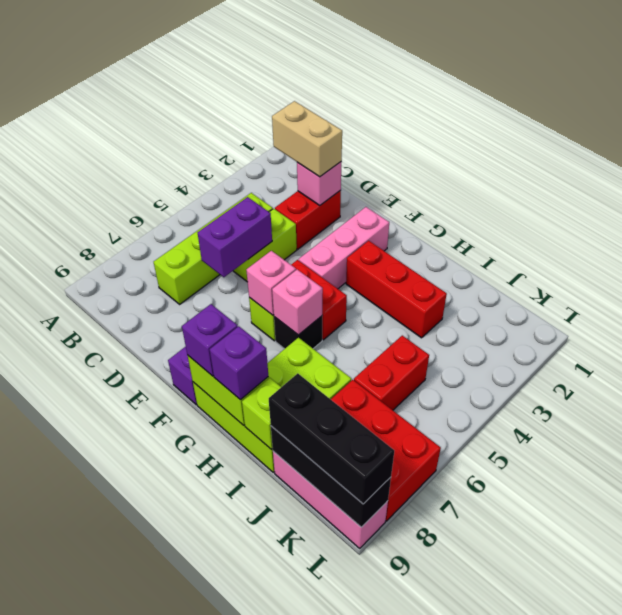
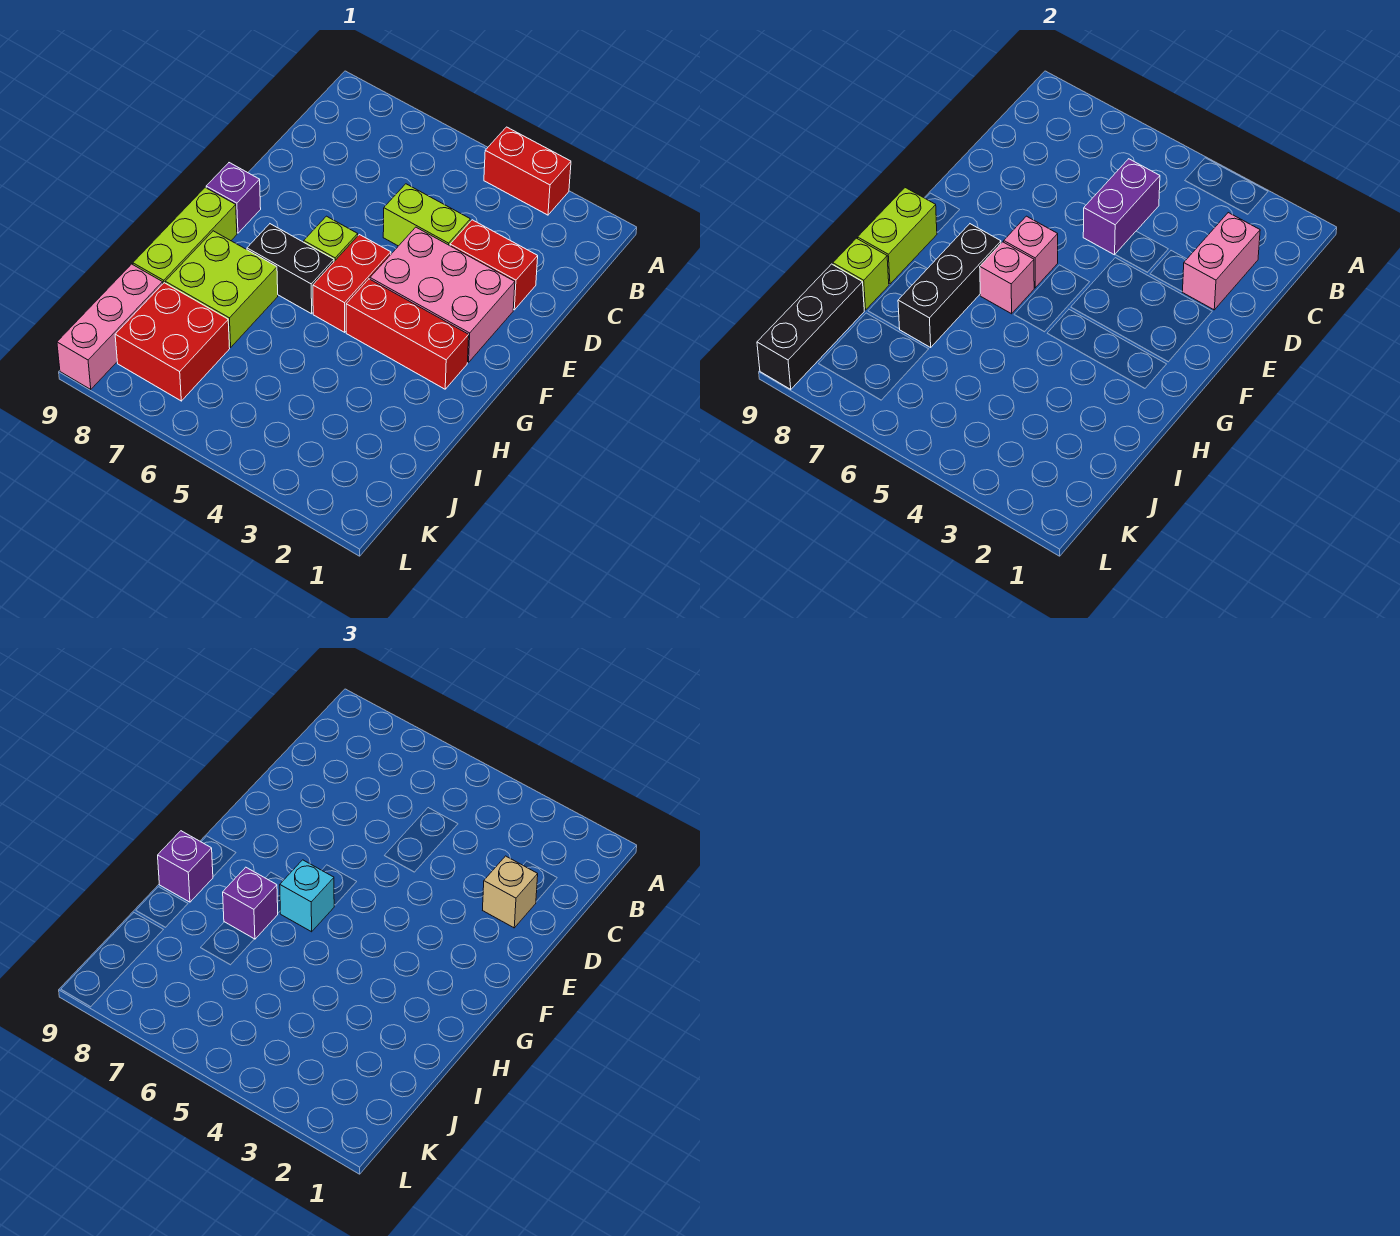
tan brick C2:D2 level 3 -> tan brick D2 level 3
lime brick C4:C7 level 1 -> none
pink brick D2 level 2 -> pink brick C2:D2 level 2
purple brick D5:D6 level 2 -> purple brick C5:D5 level 2
pink brick F2:F4 level 1 -> pink brick E2:F4 level 1
red brick G3:I3 level 1 -> red brick G2:G4 level 1
black brick G6 level 1 -> black brick G6:G7 level 1
none -> cyan brick G6 level 3
purple brick G9 level 3 -> purple brick H7 level 3
red brick J5:J6 level 1 -> red brick A3:A4 level 1
red brick J7:L8 level 1 -> red brick J7:K8 level 1
black brick J9:L9 level 3 -> black brick G7:I7 level 2

